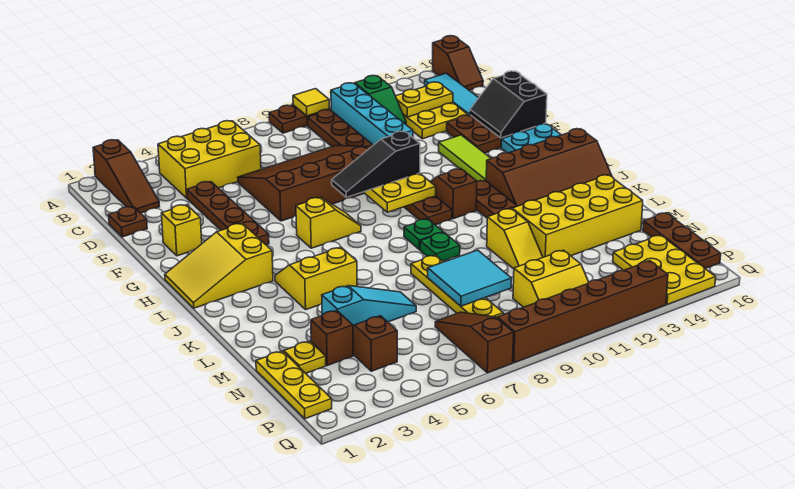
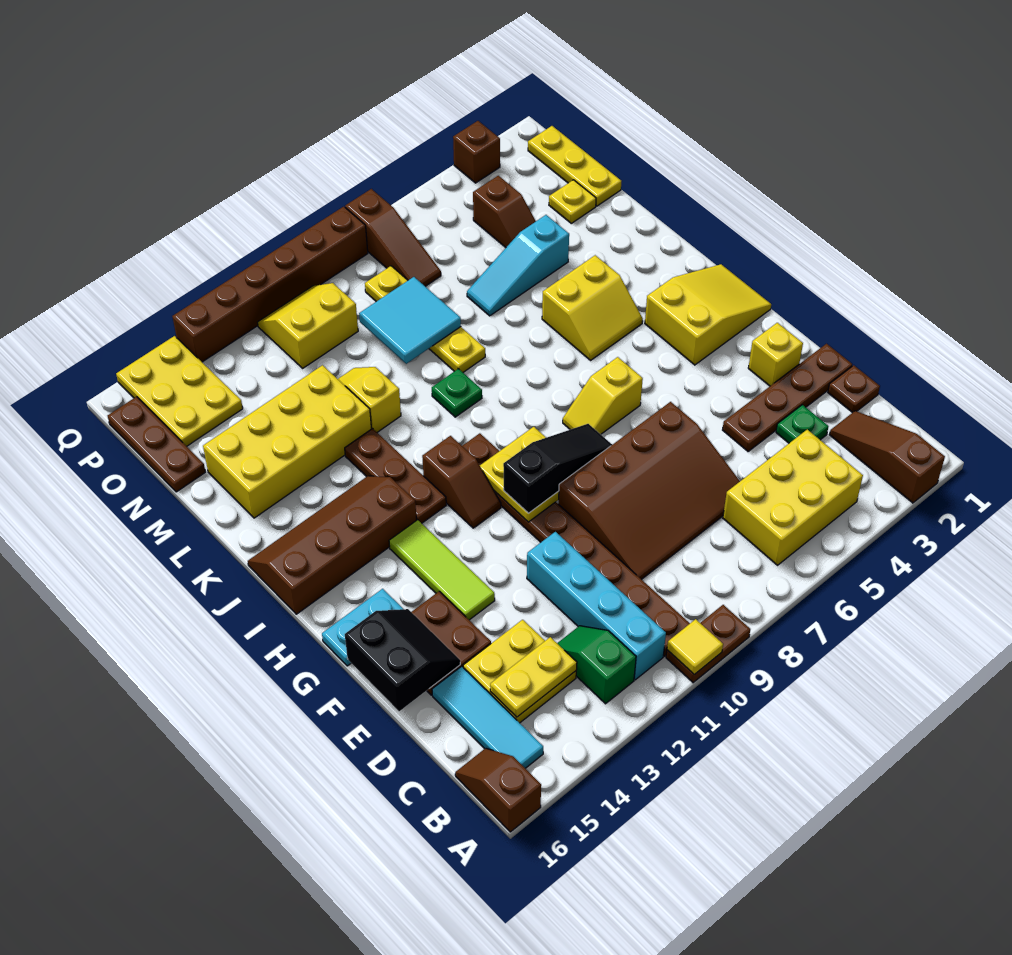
brown plate D4:G4 level 1 -> brown plate E1:E4 level 1
green plate J9 level 1 -> green plate D3 level 1
brown brick N3 level 1 -> brown brick Q3 level 1

